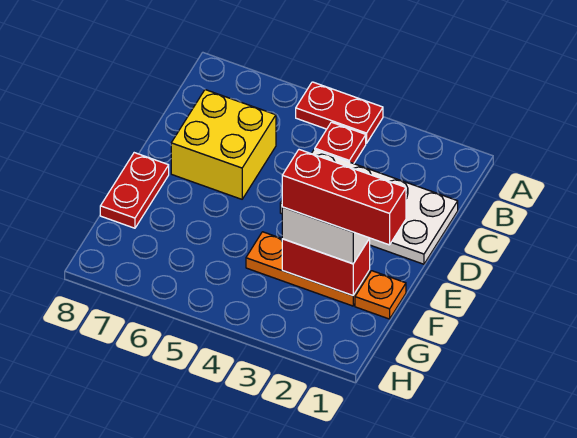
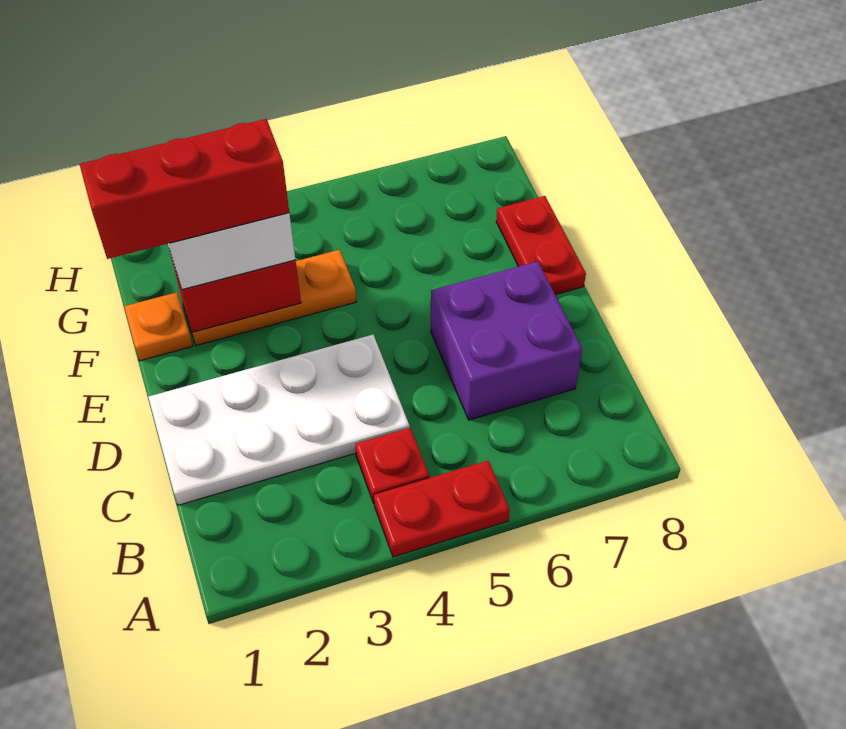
yellow brick C6:D7 level 1 -> purple brick C6:D7 level 1

